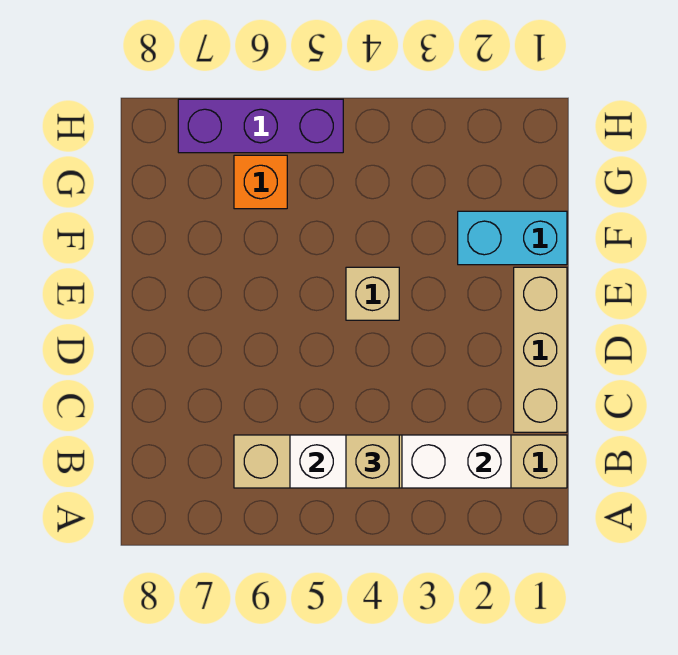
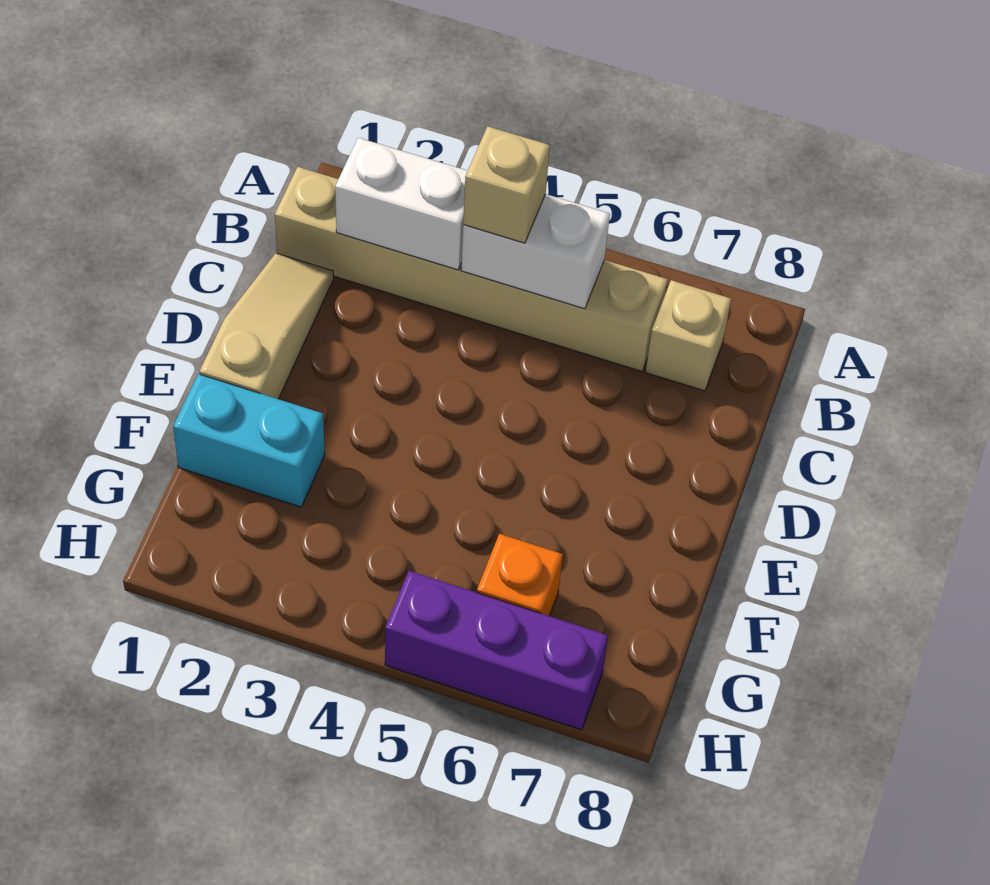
tan brick C1:E1 level 1 -> tan slope C1:E1 level 1 top E
tan brick E4 level 1 -> tan brick B7 level 1

